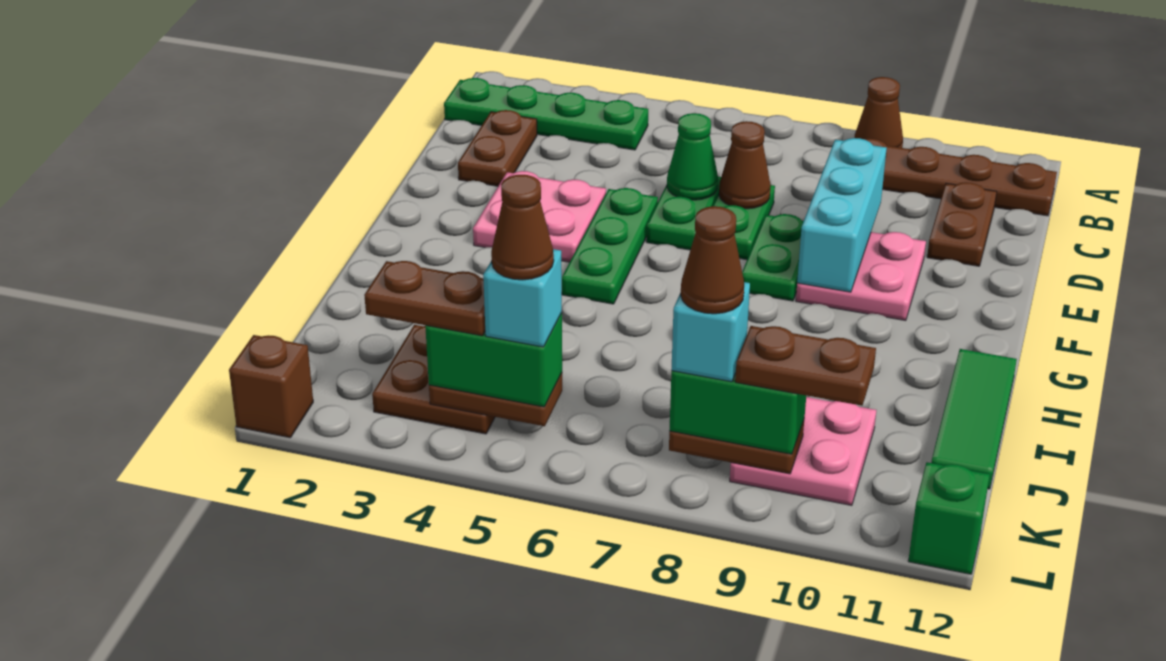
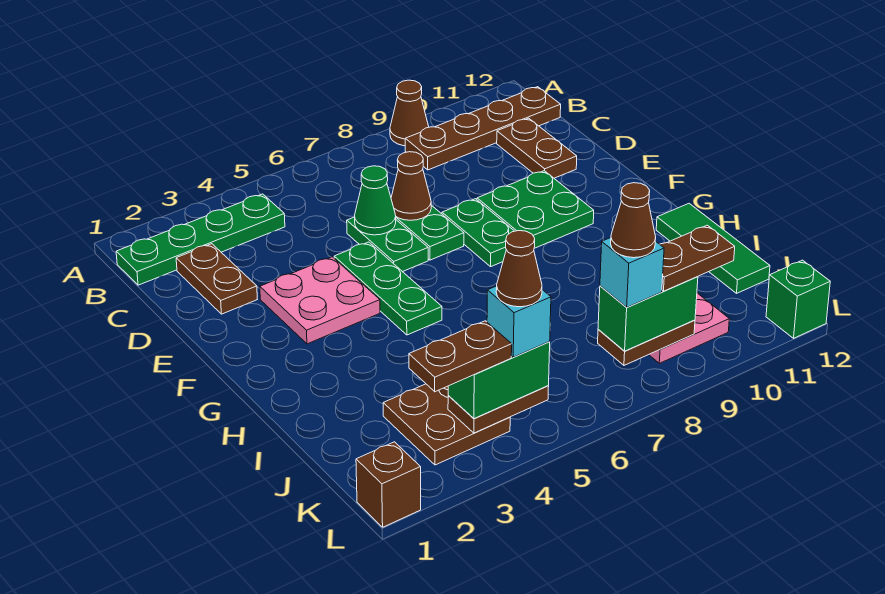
cyan brick D9:F9 level 2 -> none
pink plate E9:F10 level 1 -> green plate E9:F10 level 1

